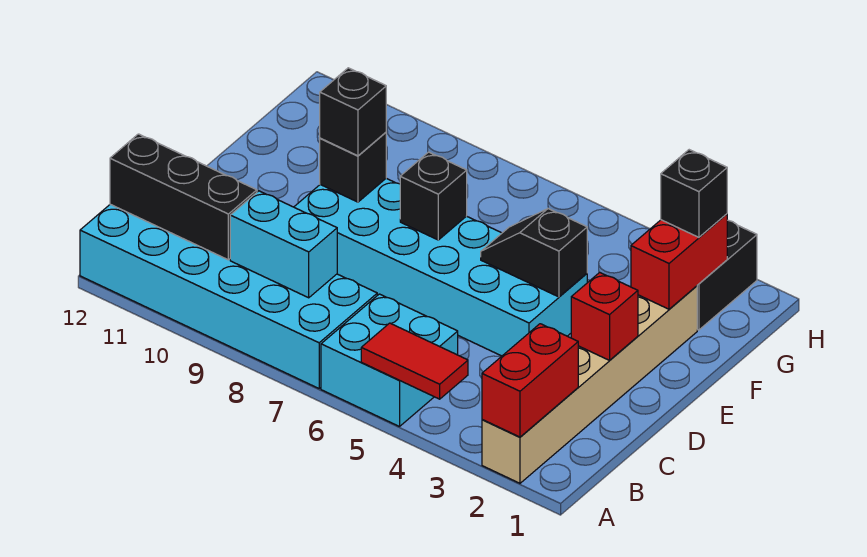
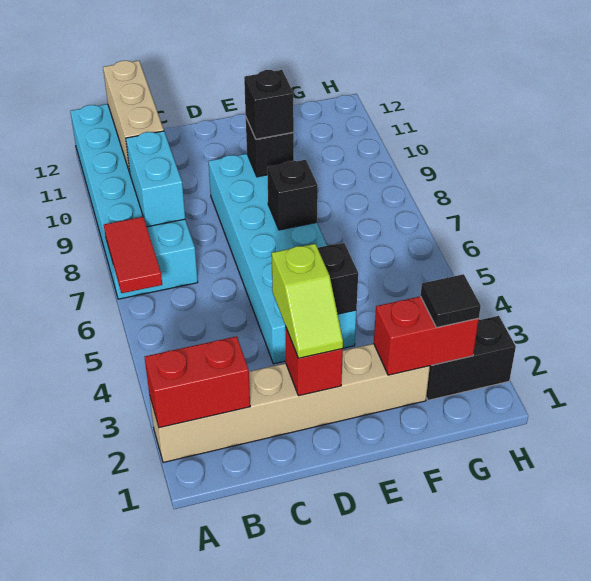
red tile A4:A5 level 2 -> red tile A6:A7 level 2
cyan brick A5:B6 level 1 -> none
black brick B10:B12 level 2 -> tan brick B10:B12 level 2
none -> lime slope D2:D3 level 3 top 3
black brick G2 level 3 -> black tile G2 level 3

